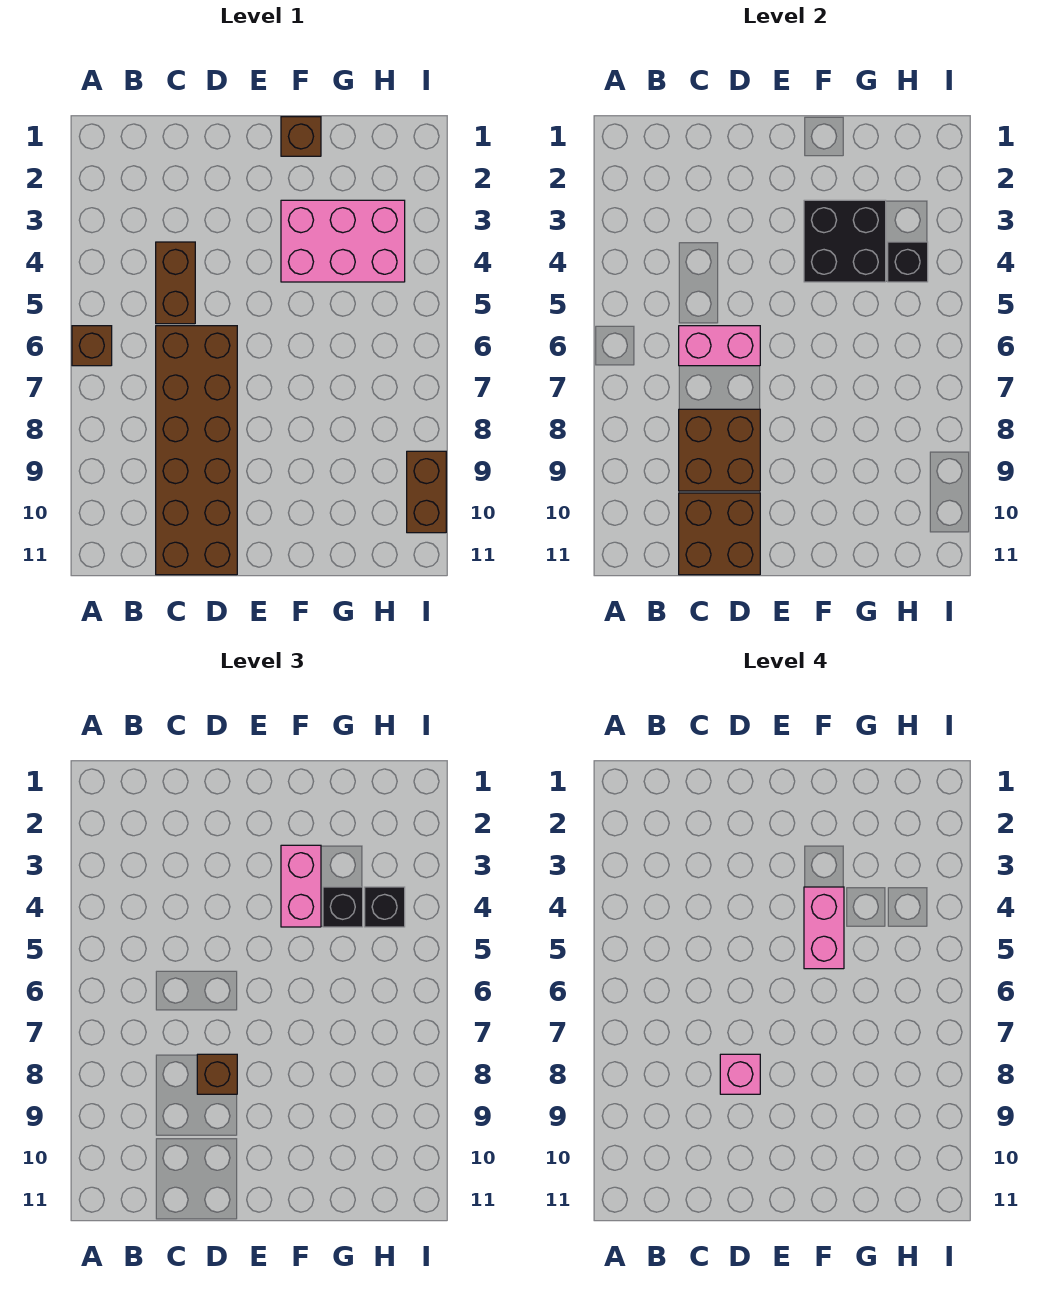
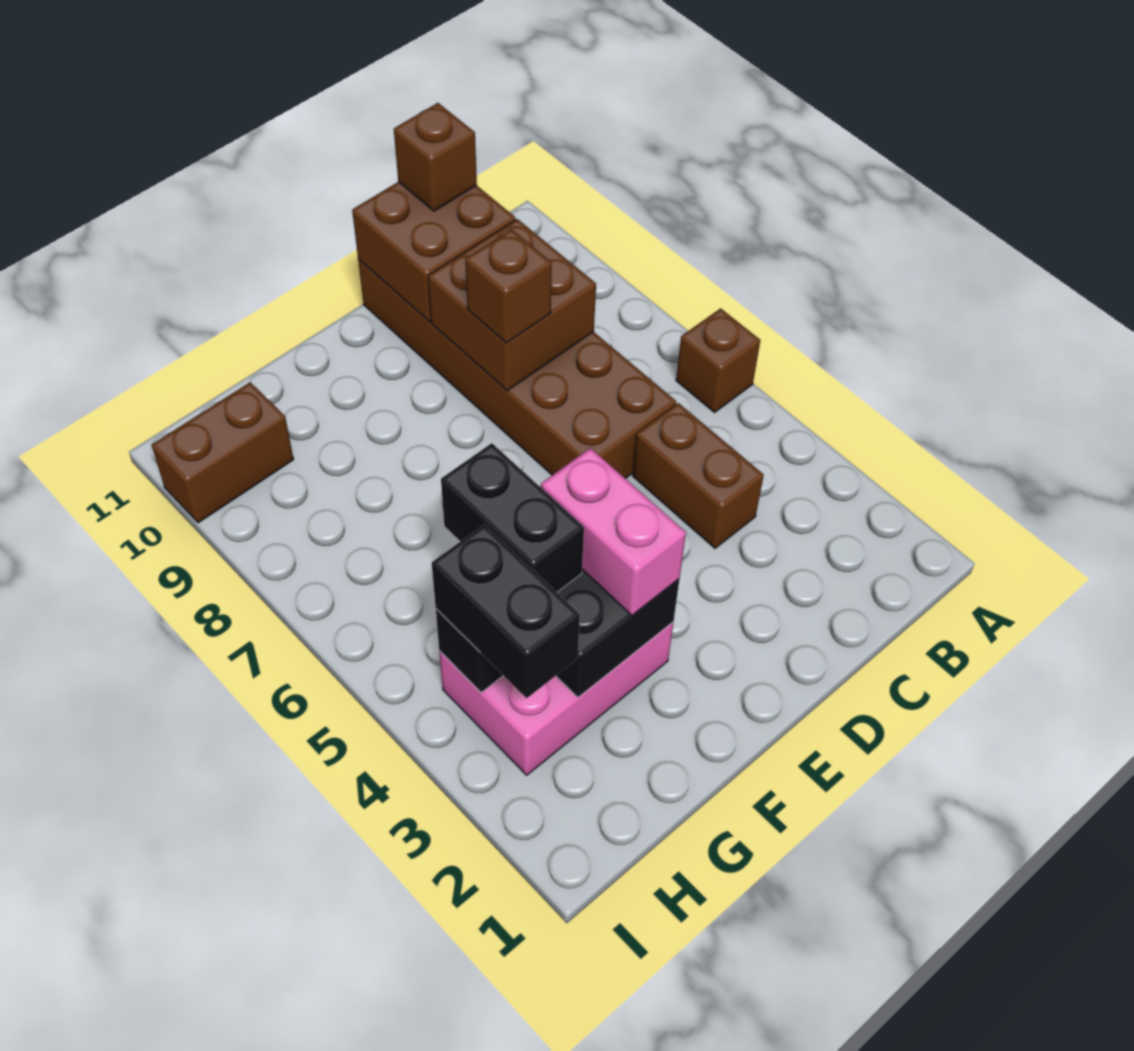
pink brick C6:D6 level 2 -> none
pink brick D8 level 4 -> none
brown brick F1 level 1 -> brown brick C11 level 3
pink brick F4:F5 level 4 -> none
black brick G4 level 3 -> black brick G4:G5 level 3
black brick H4 level 3 -> black brick H3:H4 level 3
brown brick I9:I10 level 1 -> brown brick H10:I10 level 1

